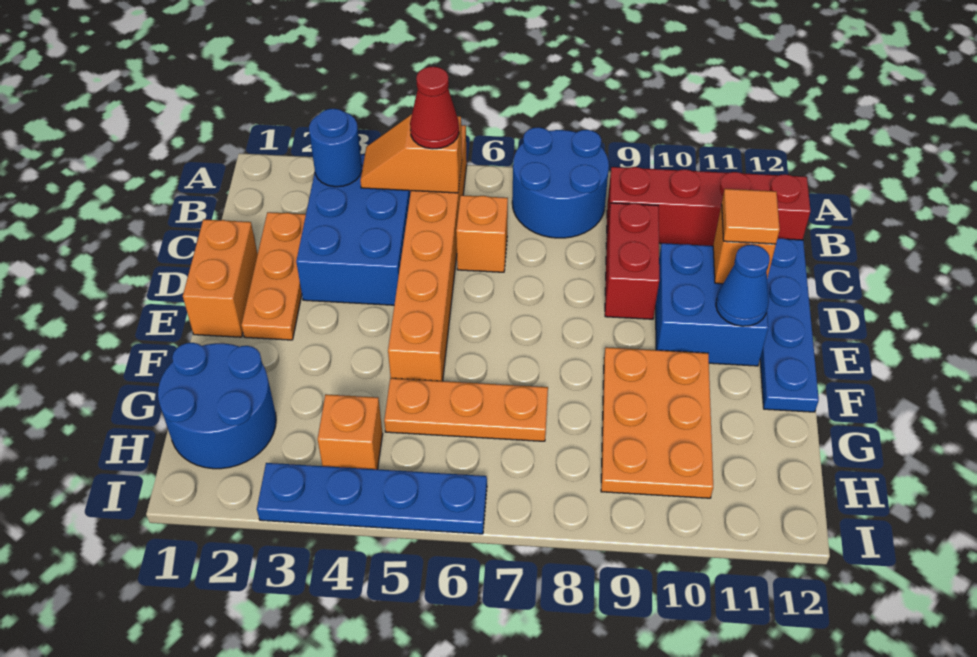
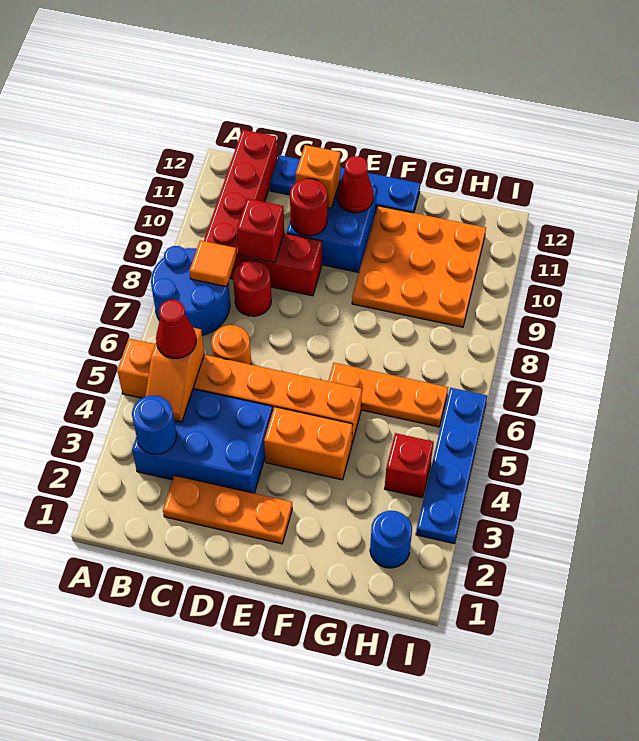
orange brick C6 level 1 -> orange round brick C6 level 1
none -> red round brick C8 level 1
none -> red brick C9 level 2
orange brick D1:E1 level 1 -> orange brick E4:F4 level 1
none -> red round brick D10 level 2
orange tile D11 level 3 -> orange tile B8 level 2
blue cone E11 level 2 -> red cone E11 level 2
orange plate F9:H10 level 1 -> orange plate F9:H11 level 1
blue round brick G1:H2 level 1 -> blue round brick H2 level 1
orange plate G5:G7 level 1 -> orange plate F6:H6 level 1
orange brick H4 level 1 -> red brick H4 level 1

